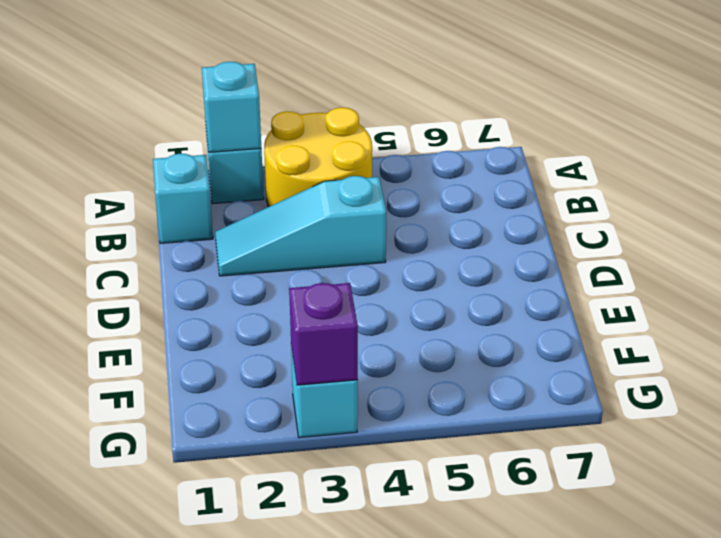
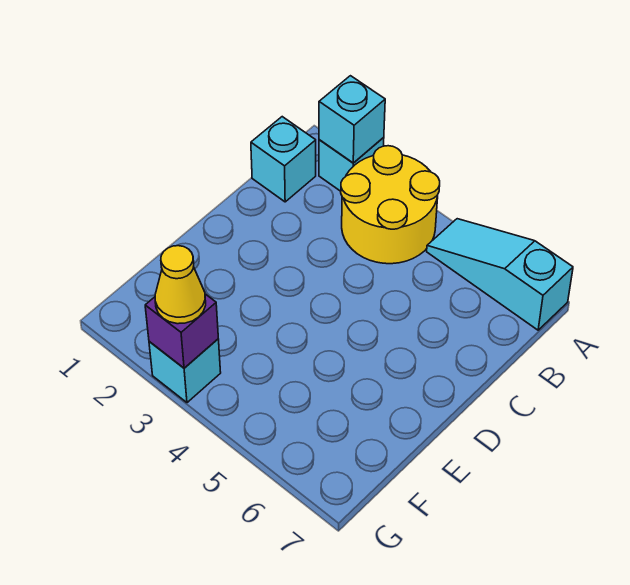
cyan slope C2:C4 level 1 top 4 -> cyan slope A5:A7 level 1 top 7
none -> yellow cone G3 level 3

